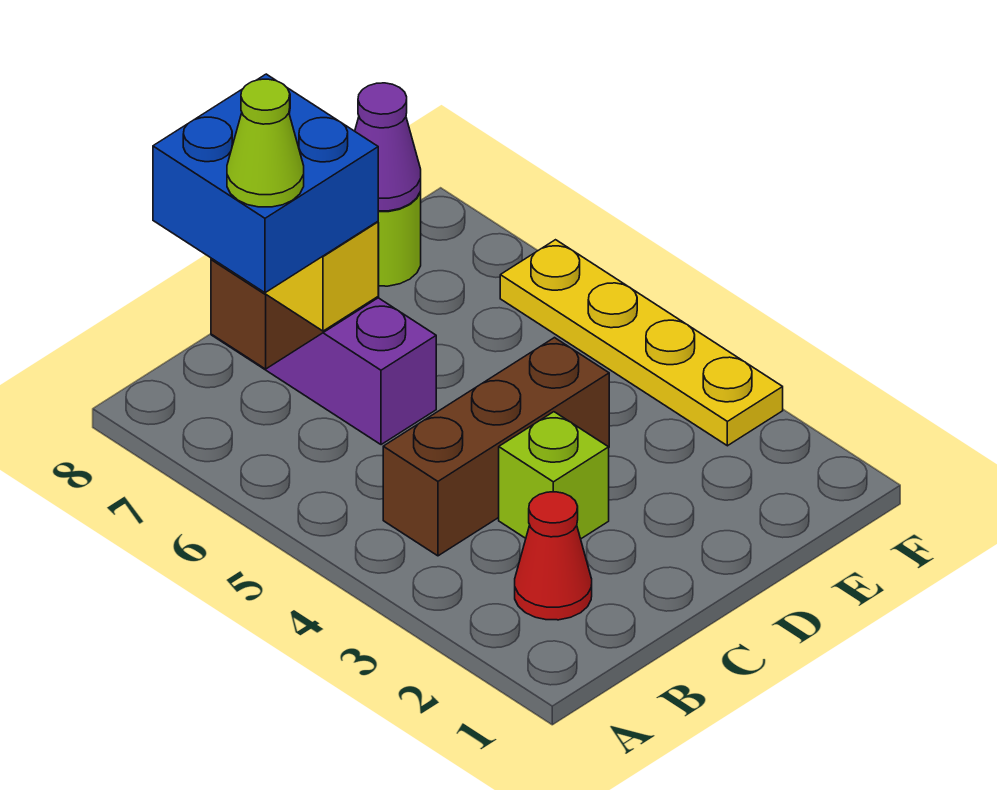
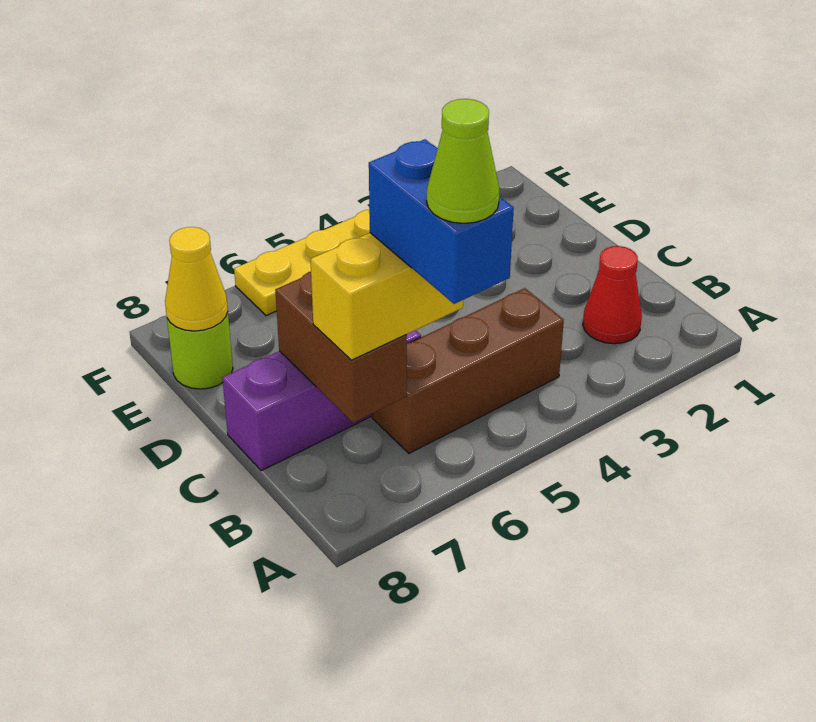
blue brick A6:B7 level 4 -> blue brick A6:B6 level 4
brown brick B4:D4 level 1 -> brown brick B4:B6 level 1
lime brick C3 level 1 -> none
purple cone E8 level 2 -> yellow cone E8 level 2

